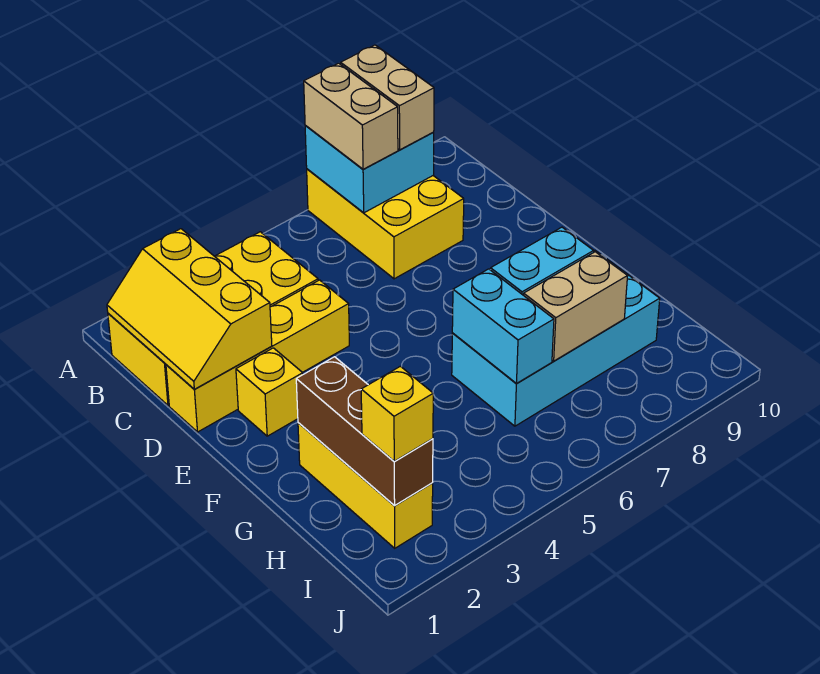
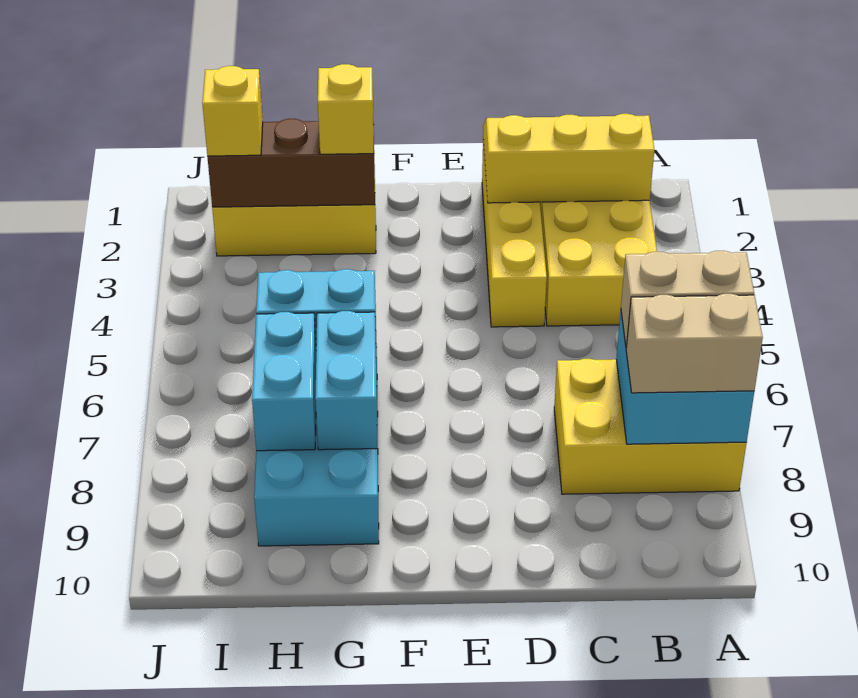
yellow brick E2 level 1 -> yellow brick G2 level 3
tan brick H7:H8 level 2 -> cyan brick H7:H8 level 2

